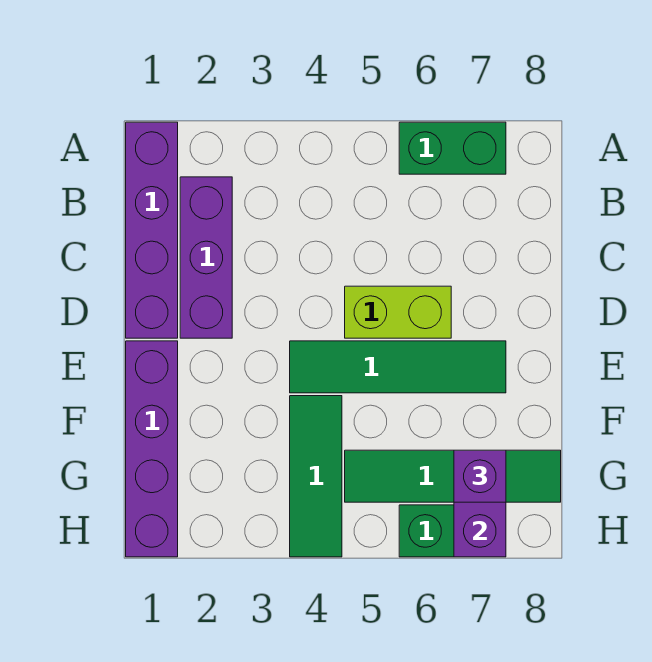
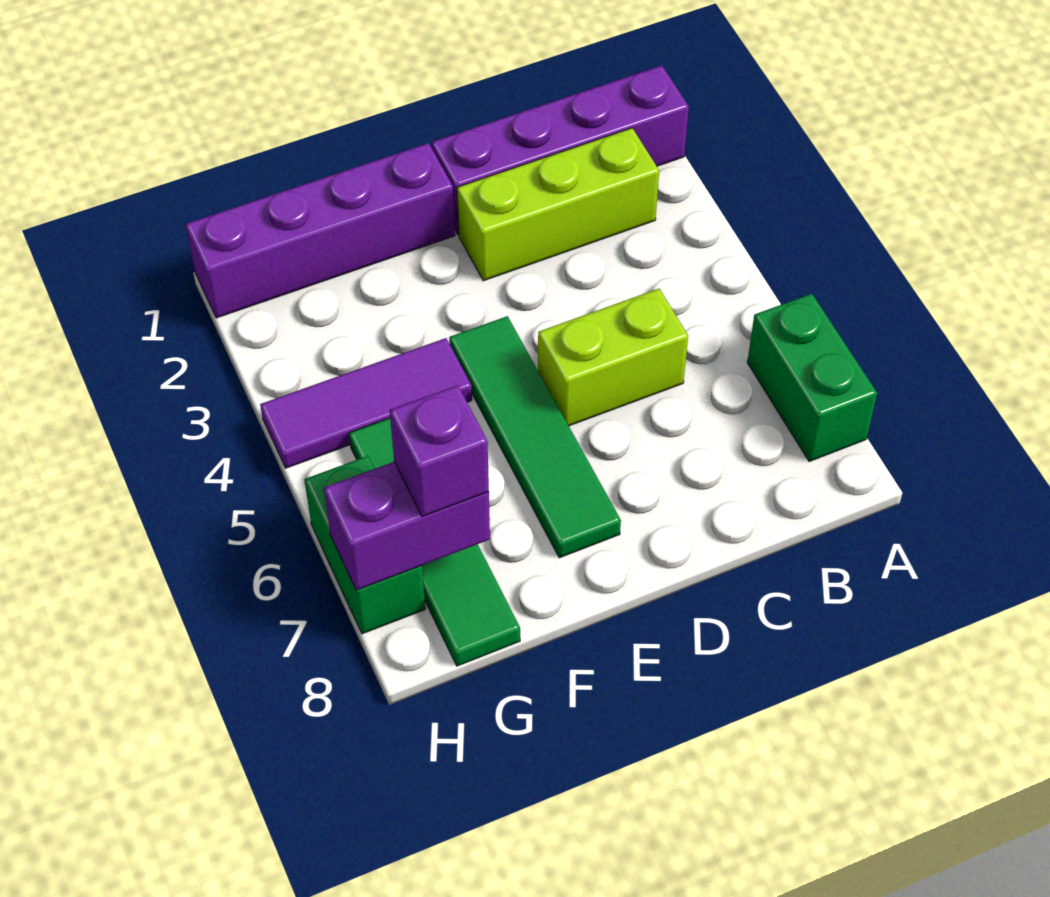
purple brick B2:D2 level 1 -> lime brick B2:D2 level 1
lime brick D5:D6 level 1 -> lime brick C5:D5 level 1
green tile F4:H4 level 1 -> purple tile F4:H4 level 1

